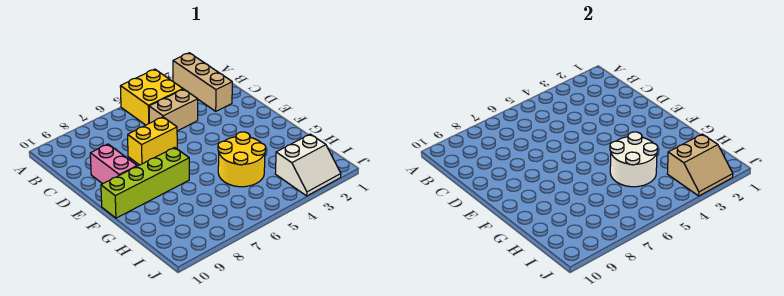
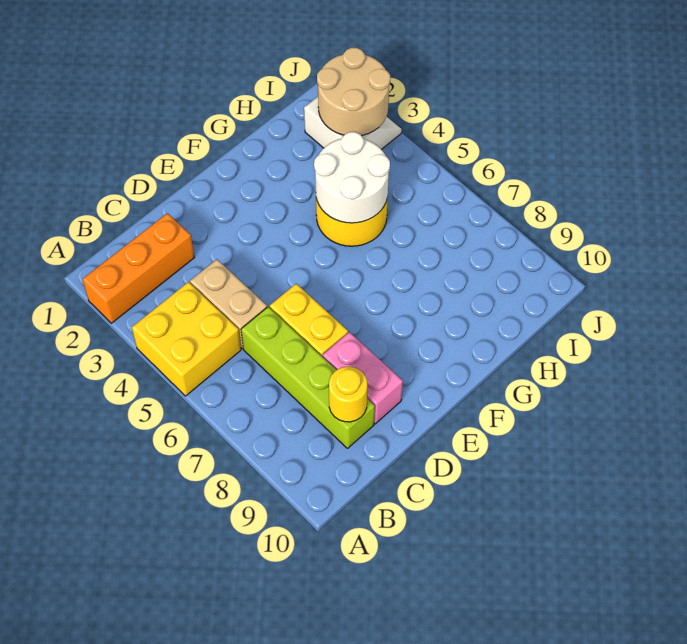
tan brick A2:C2 level 1 -> orange brick A2:C2 level 1
none -> yellow round brick C9 level 2
pink brick D9:E9 level 1 -> pink brick D8:D9 level 1
lime brick F7:F10 level 1 -> lime brick C6:C9 level 1
tan slope I2:J3 level 2 top I -> tan round brick I2:J3 level 2

